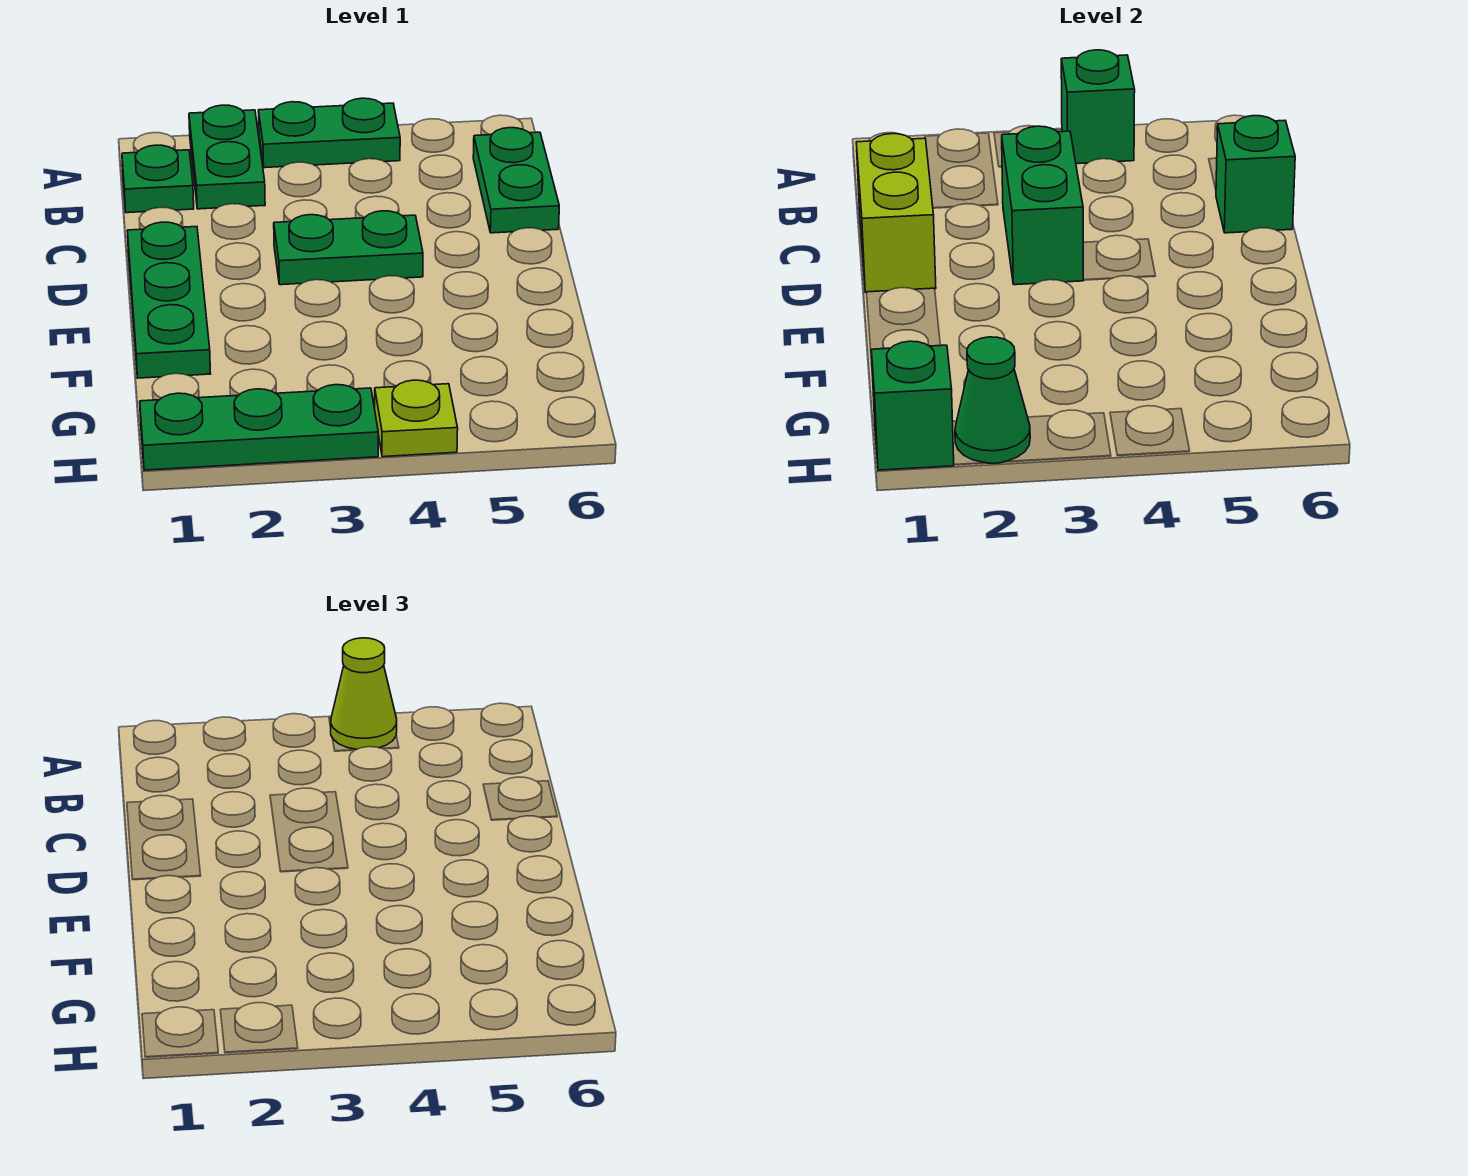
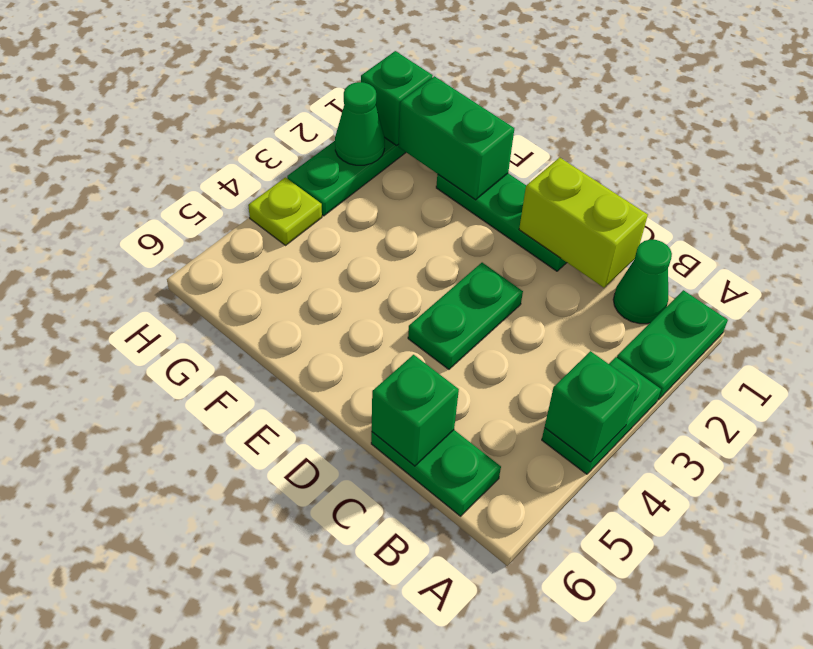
green plate A2:B2 level 1 -> green plate A1:A2 level 1
lime cone A4 level 3 -> none
green plate B1 level 1 -> green cone B1 level 1
green brick C3:D3 level 2 -> green brick F1:G1 level 2

